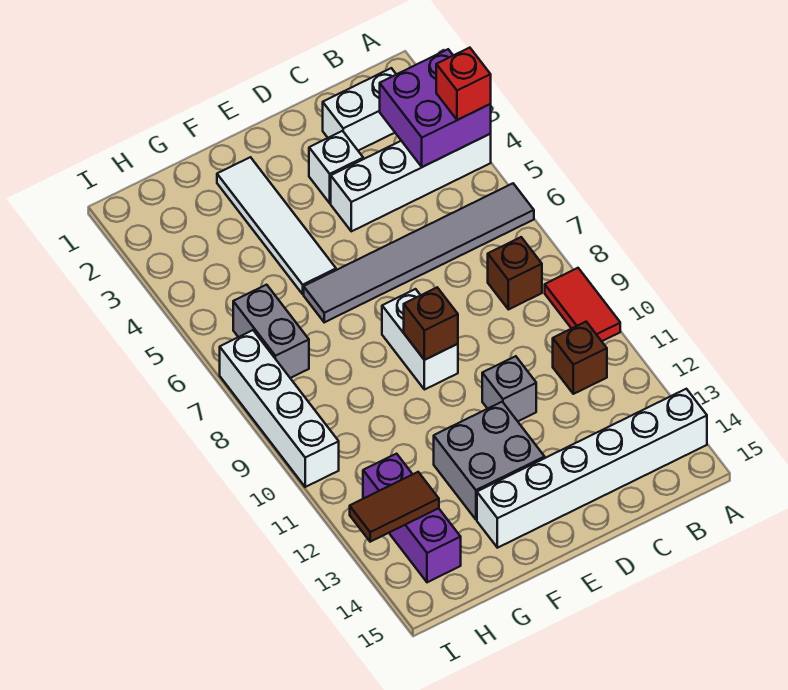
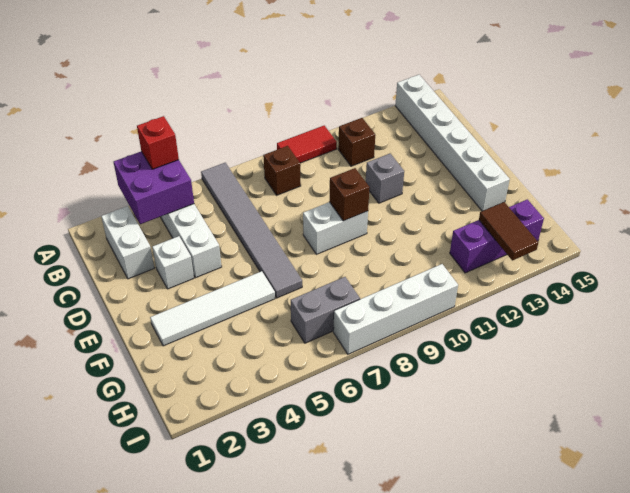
grey brick E12:F13 level 1 -> none

